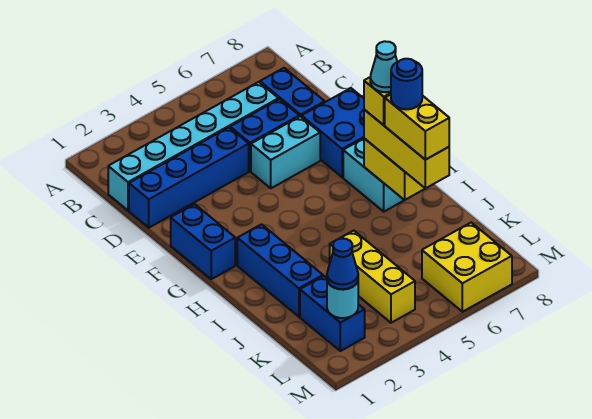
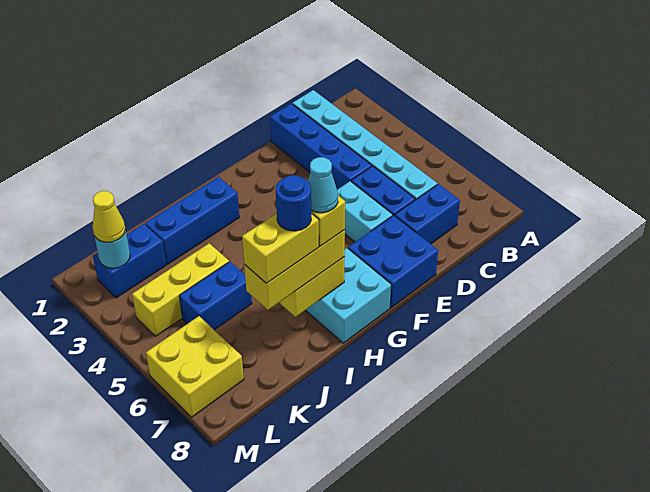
blue brick F1:G1 level 1 -> blue brick J5:K5 level 1
blue cone L2 level 3 -> yellow cone L2 level 3

